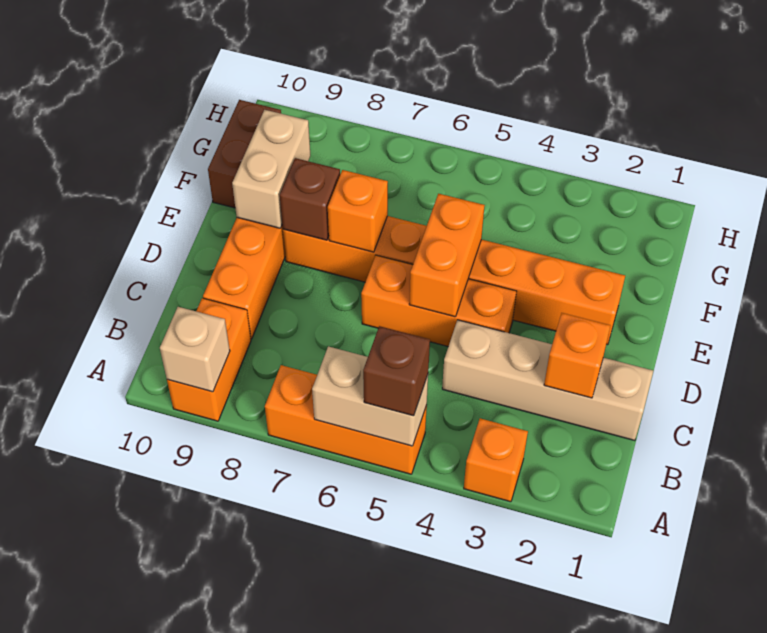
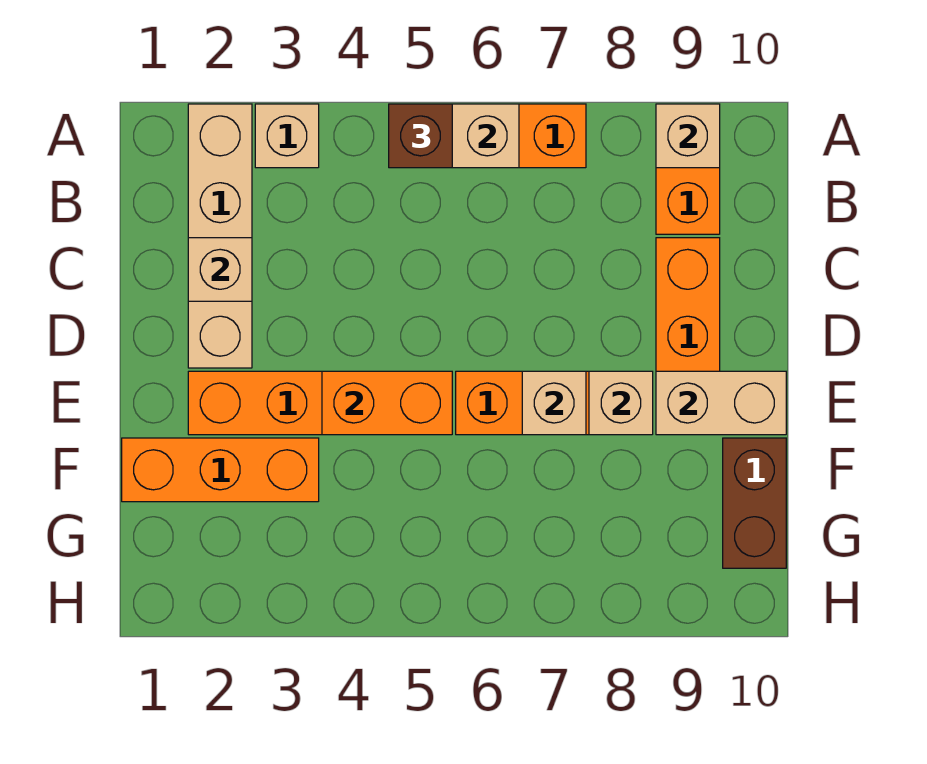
orange brick A3 level 1 -> tan brick A3 level 1
tan brick C1:C4 level 1 -> tan brick A2:D2 level 1
orange brick C2 level 2 -> tan brick C2 level 2
orange brick D4:D6 level 1 -> orange brick F1:F3 level 1
orange brick D5:E5 level 2 -> orange brick E4:E5 level 2
orange brick E7 level 2 -> tan brick E7 level 2
brown brick E8 level 2 -> tan brick E8 level 2
tan brick E9:F9 level 2 -> tan brick E9:E10 level 2

